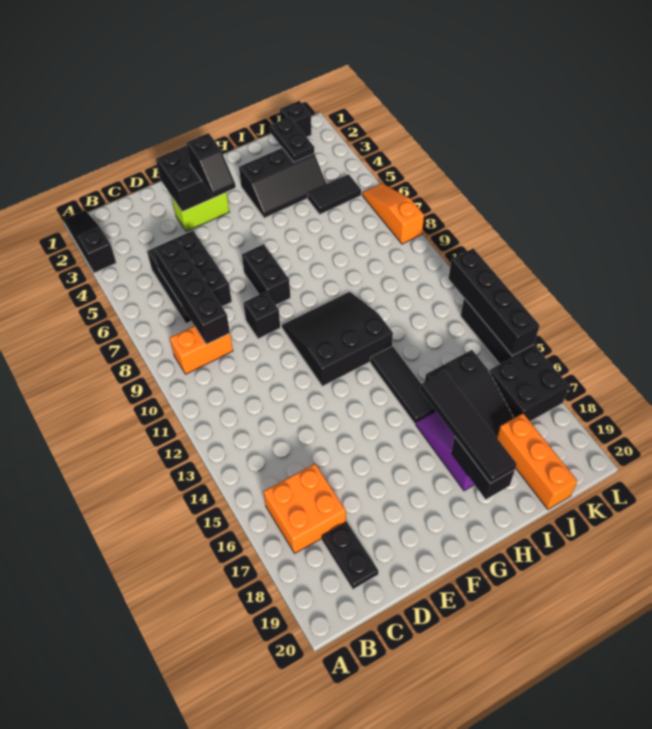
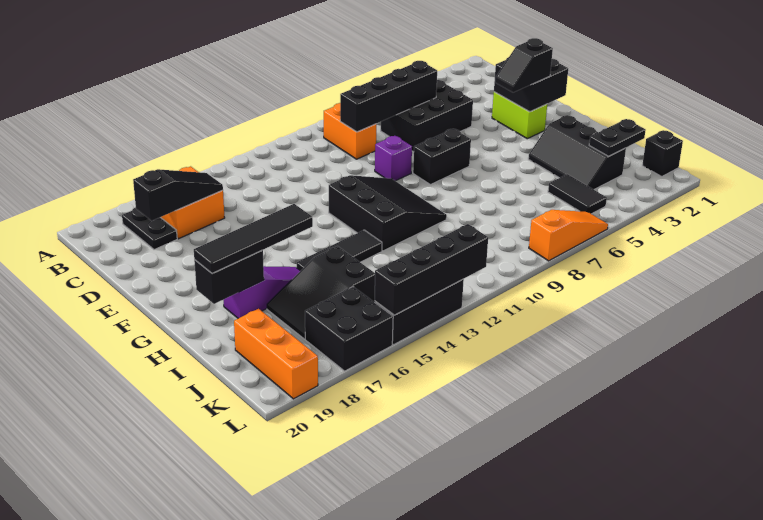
black slope A1:A3 level 1 top 3 -> black slope C16:C18 level 2 top 18
black plate C18:C19 level 1 -> black plate B18:C18 level 1
black brick E9 level 1 -> purple brick E9 level 1
orange brick J18:J20 level 1 -> orange brick J19:L19 level 1

